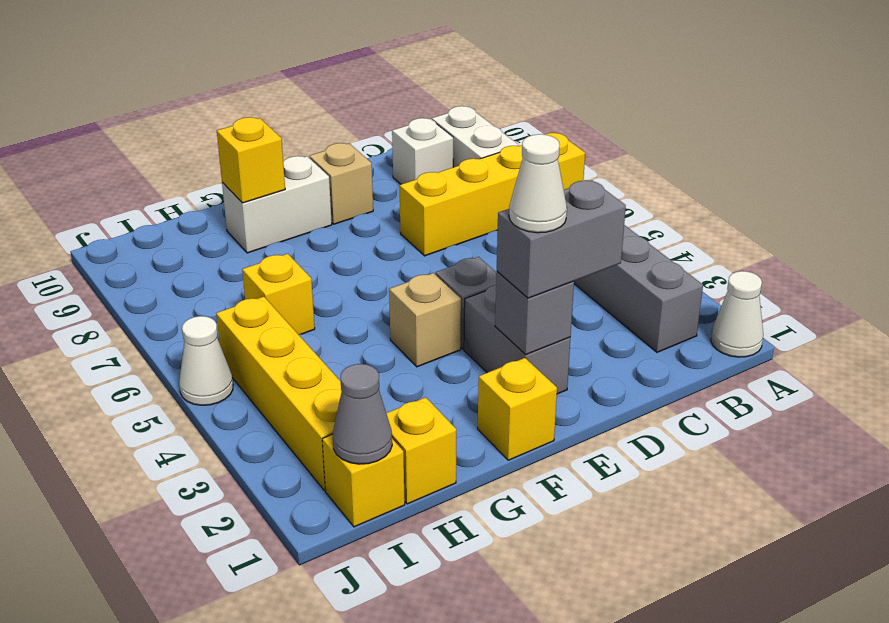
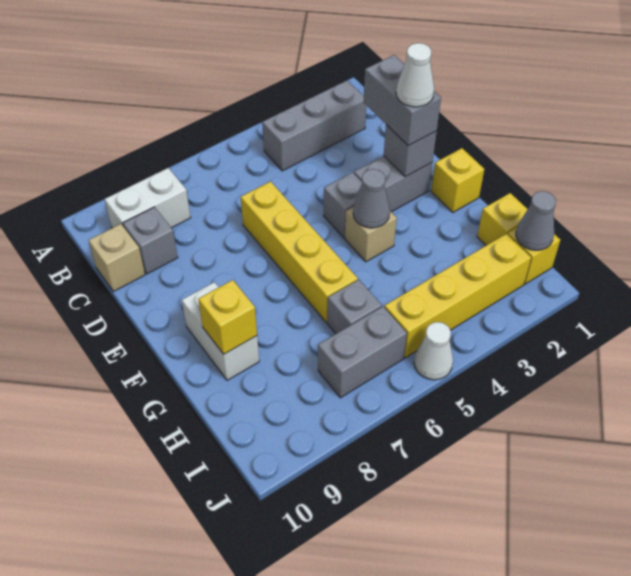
white cone A1 level 1 -> none
yellow brick A7:D7 level 1 -> yellow brick D6:G6 level 1
white brick C9 level 1 -> grey brick C9 level 1
tan brick E9 level 1 -> tan brick C10 level 1
none -> grey cone F4 level 2
yellow brick H6 level 1 -> grey brick H6 level 1
none -> grey brick I6:I7 level 1

